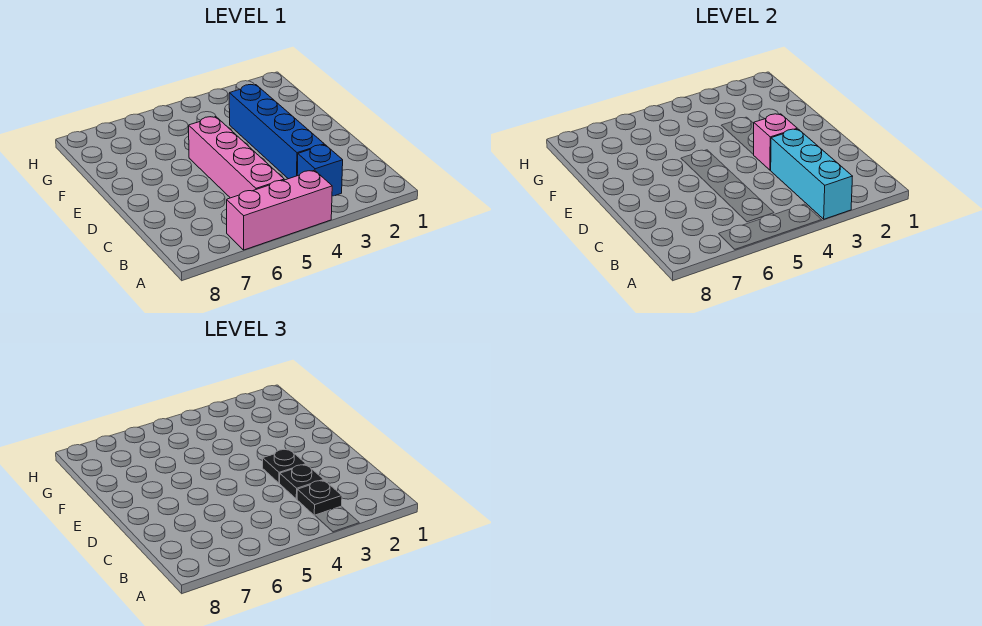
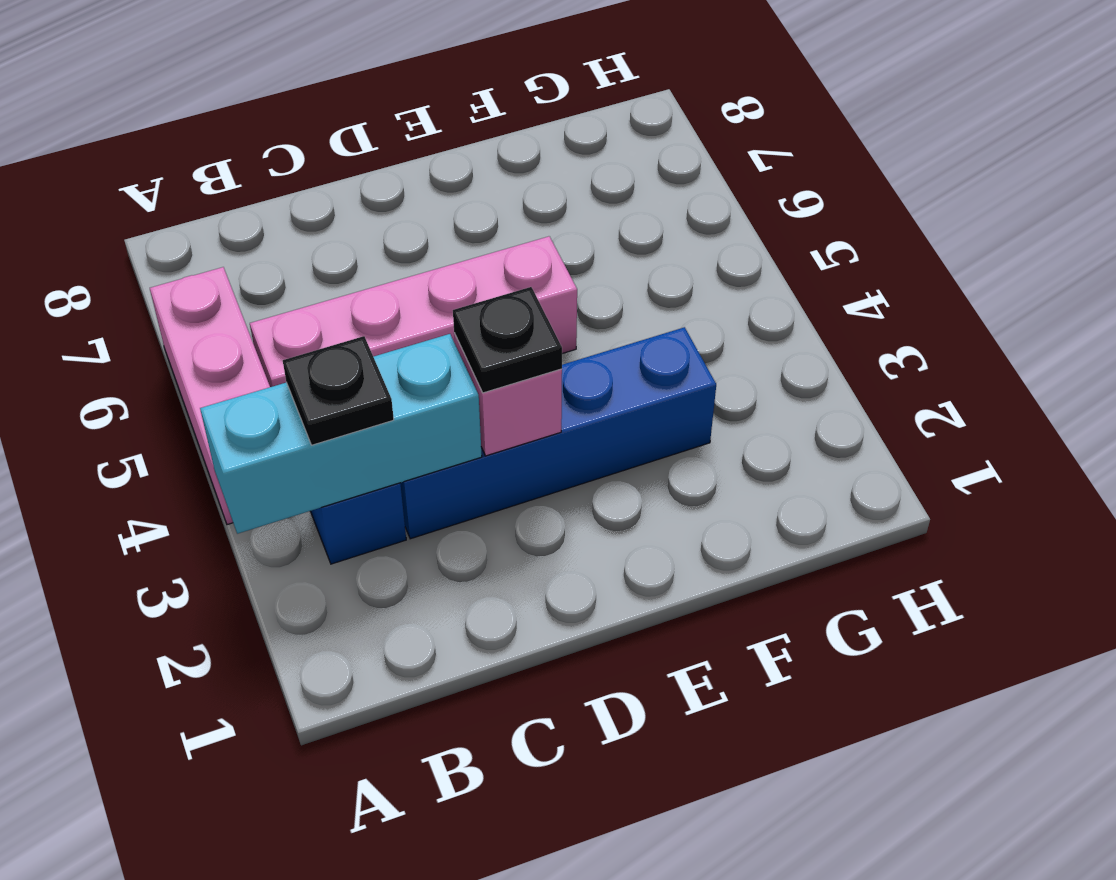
black plate C3 level 3 -> none

